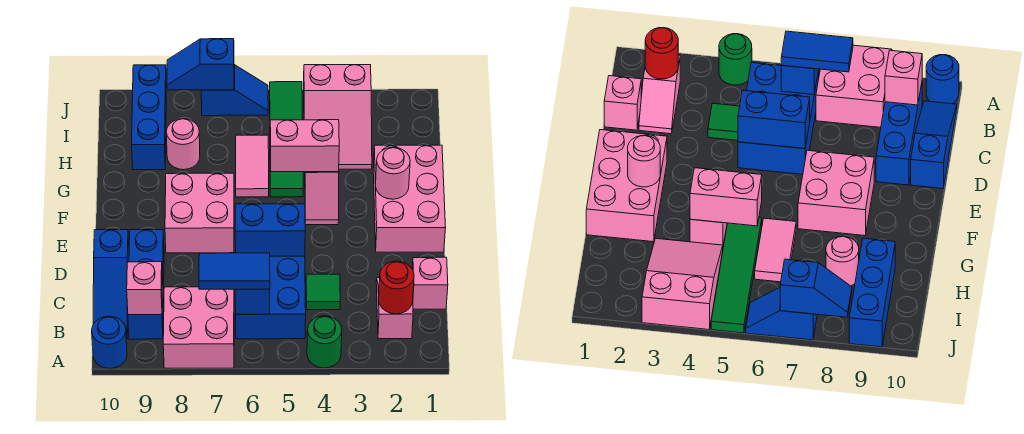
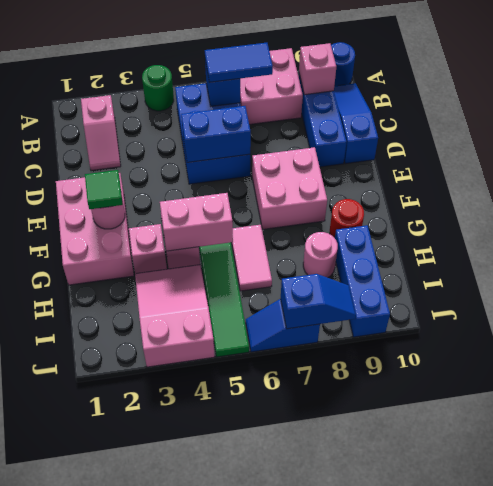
red round brick B2 level 2 -> red round brick G9 level 1
pink brick C1 level 1 -> pink brick G3 level 1
green tile C4 level 1 -> green tile F2 level 3

